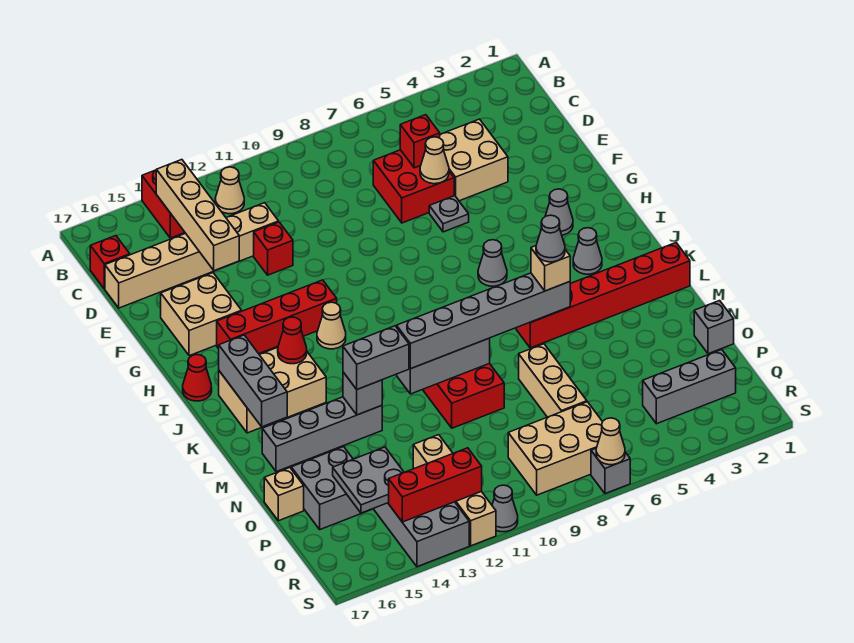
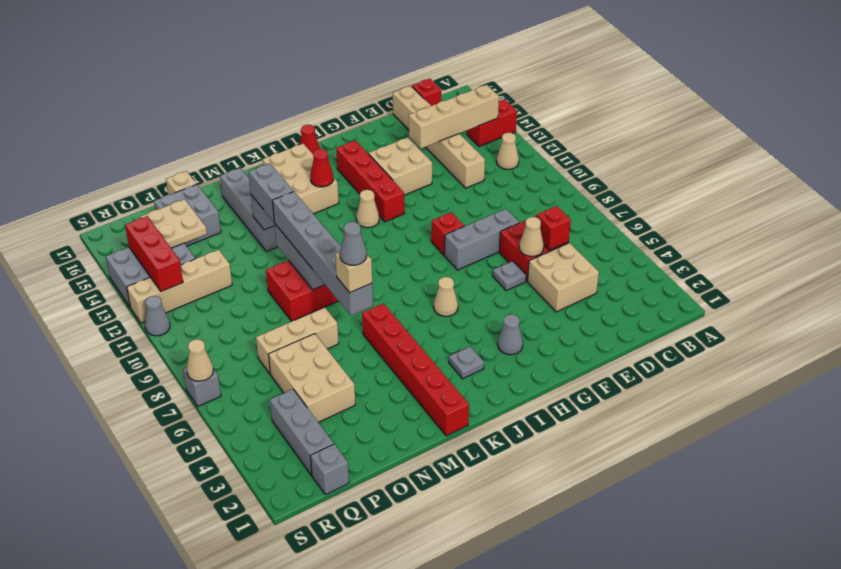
red brick E12 level 1 -> red brick G9 level 1
tan brick F15:G16 level 1 -> tan brick F13:G14 level 1
grey cone I6 level 1 -> tan cone I6 level 1
grey cone J3 level 1 -> grey plate J3 level 1
grey brick J16:L16 level 2 -> grey brick E8:G8 level 1
grey brick O1 level 1 -> grey brick Q1 level 1
grey plate P14:Q15 level 2 -> tan plate P14:Q15 level 2
tan brick Q7:R9 level 1 -> tan brick O4:P6 level 1

